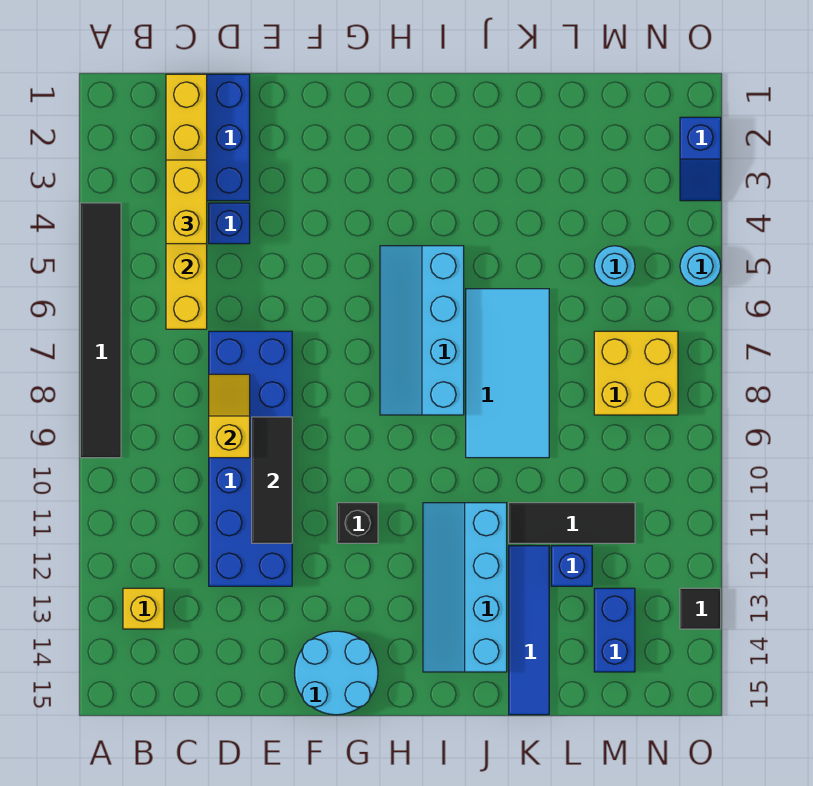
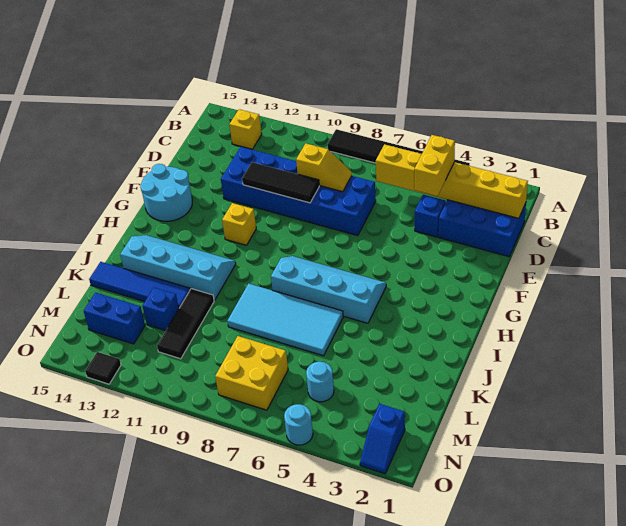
yellow brick C3:C4 level 3 -> yellow brick C4:D4 level 3
black brick G11 level 1 -> yellow brick G11 level 1
blue slope O2:O3 level 1 top 2 -> blue slope N2:O2 level 1 top N

